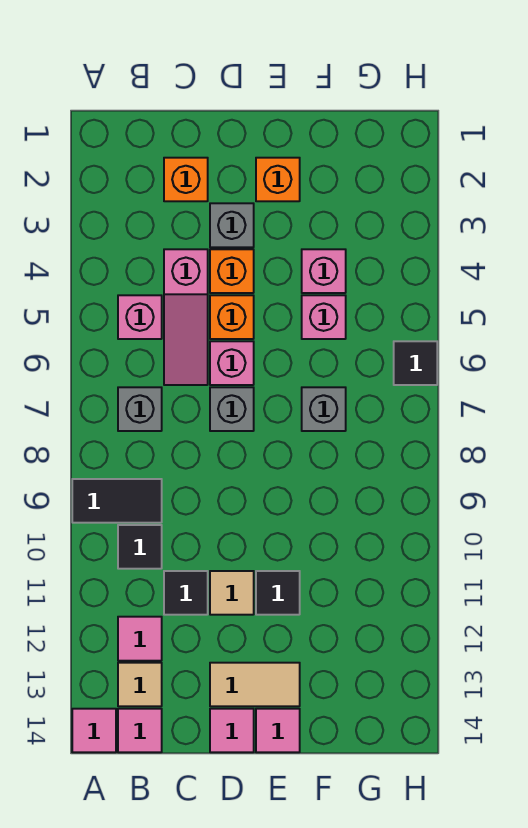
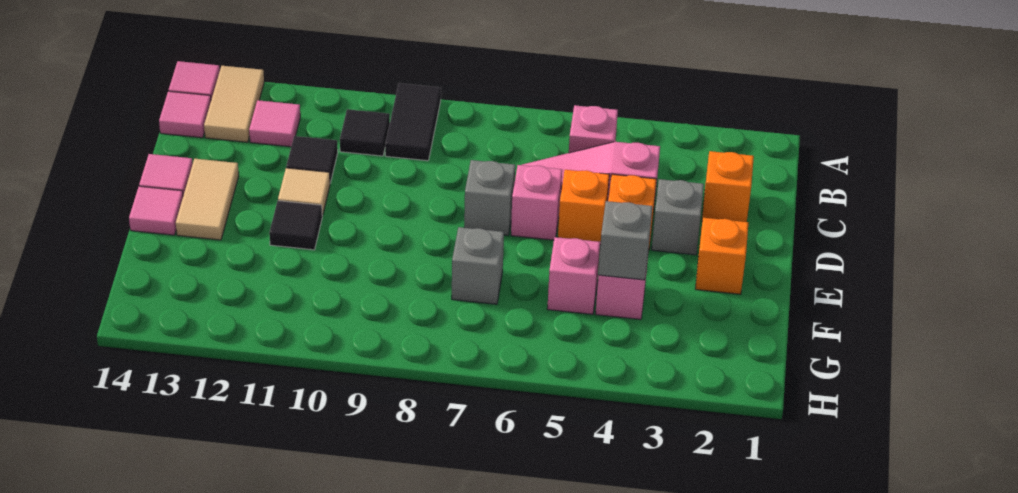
grey brick B7 level 1 -> grey brick F4 level 2
tan tile B13 level 1 -> tan tile A13:B13 level 1
black tile H6 level 1 -> none

